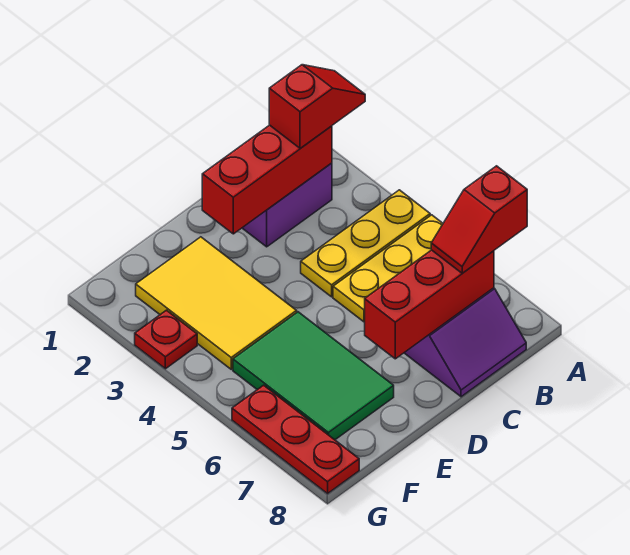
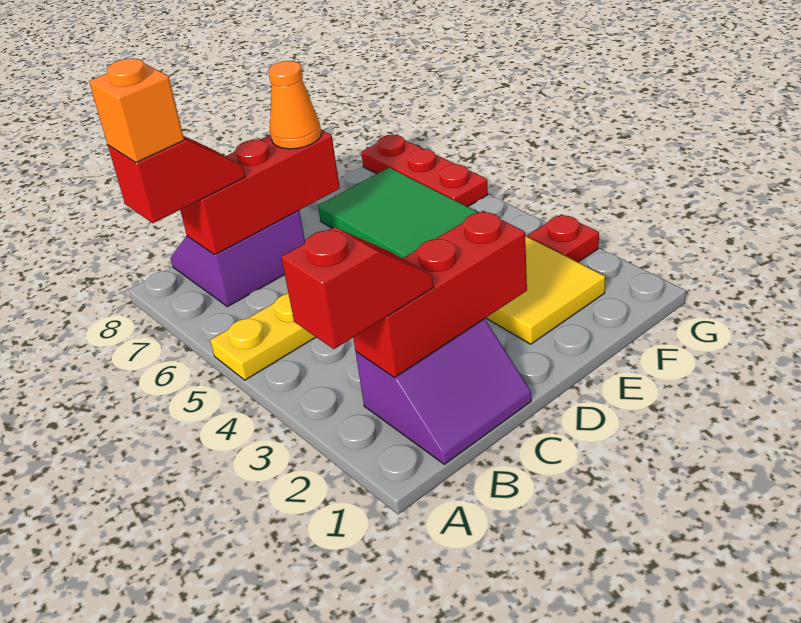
red slope A2:B2 level 3 top B -> red slope A2:B2 level 3 top A
yellow plate A4:C4 level 1 -> none
none -> orange brick A7 level 4
none -> orange cone D7 level 3

